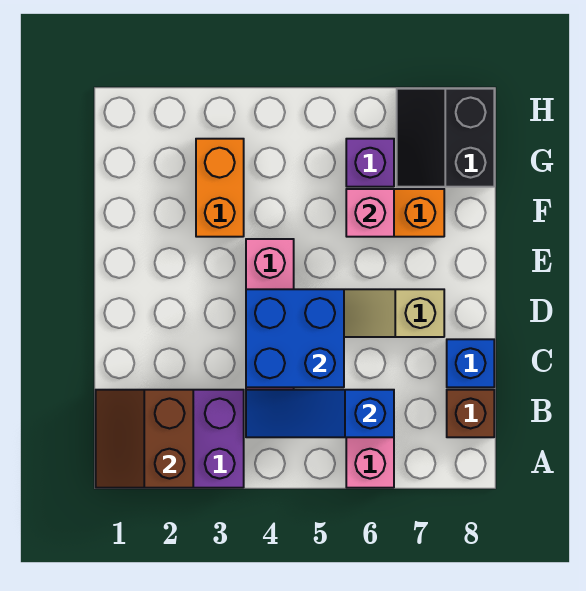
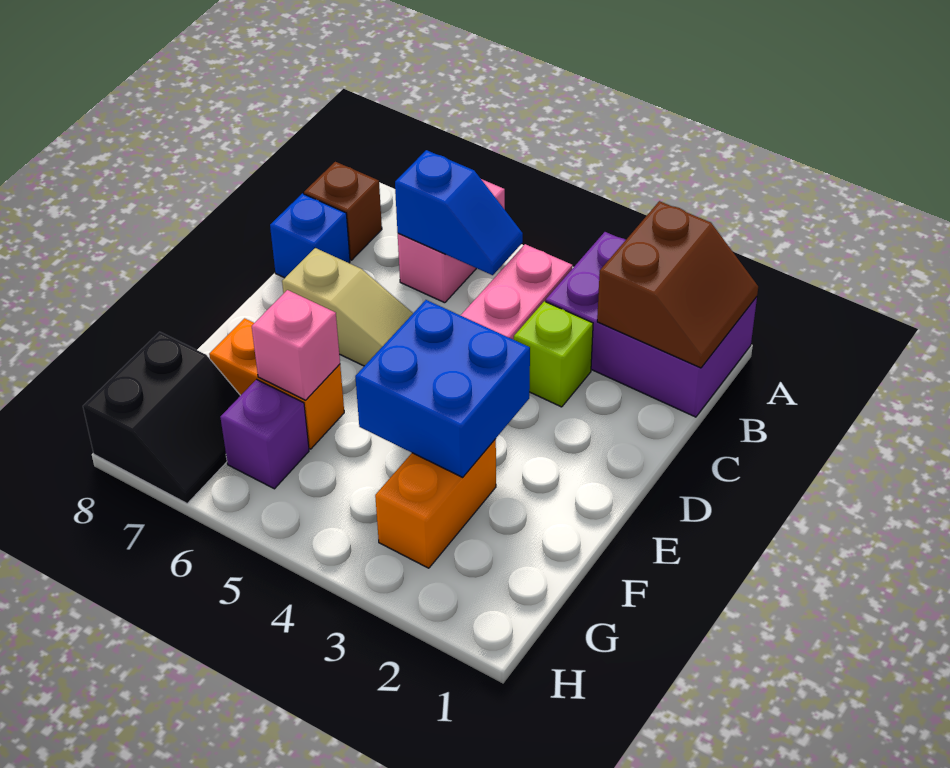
blue slope B4:B6 level 2 top 6 -> blue slope B5:B6 level 2 top 6
none -> lime brick C3 level 1
blue brick C4:D5 level 2 -> blue brick E3:F4 level 2

